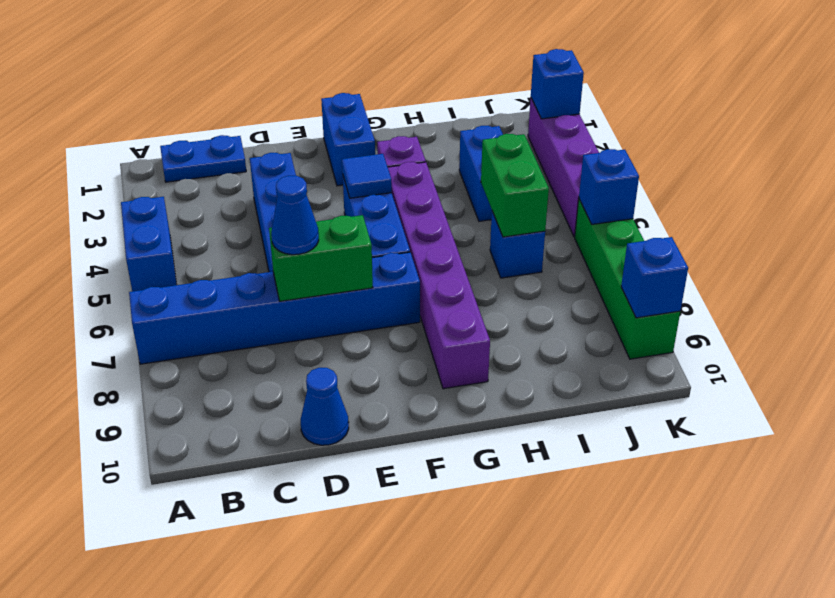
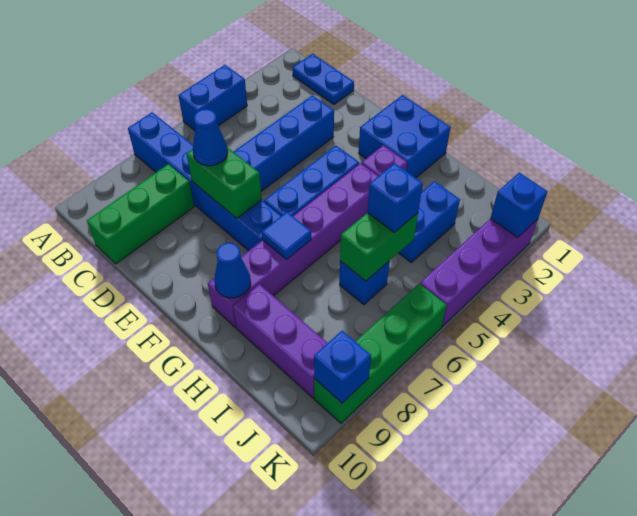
none -> green brick C8:C10 level 1
blue cone D10 level 1 -> blue cone G9 level 2
blue brick F1:F2 level 1 -> blue brick F1:G2 level 1
blue tile F4 level 2 -> blue tile G7 level 2
none -> purple brick H9:J9 level 1
blue brick K6 level 2 -> blue brick I5 level 3

